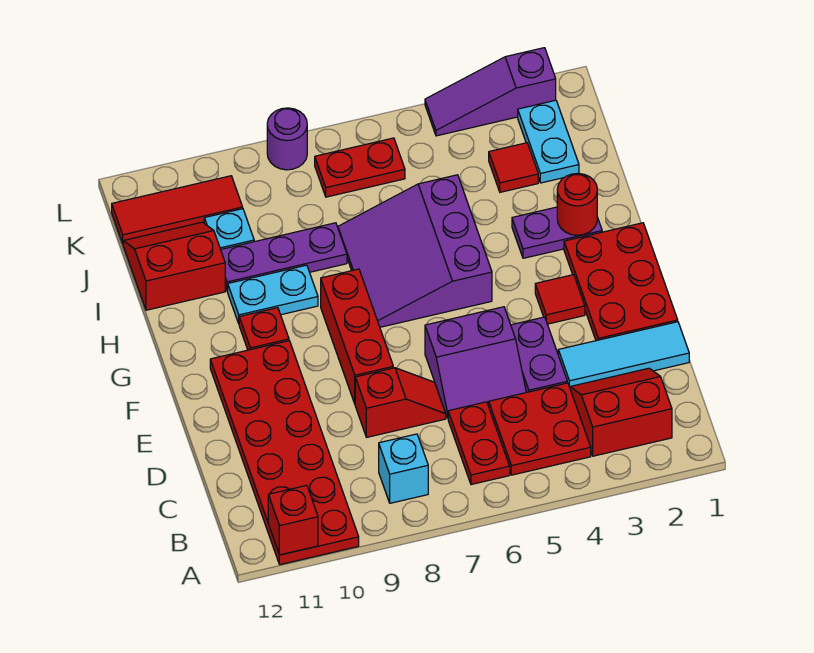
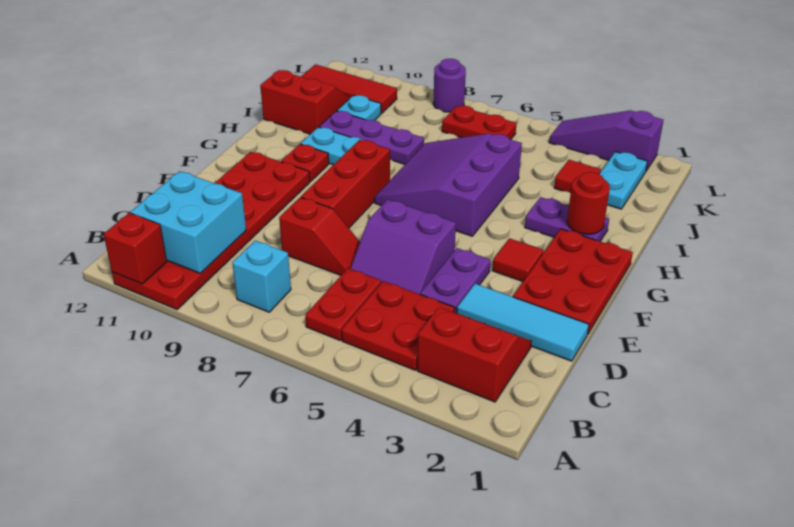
none -> cyan brick B10:C11 level 2

